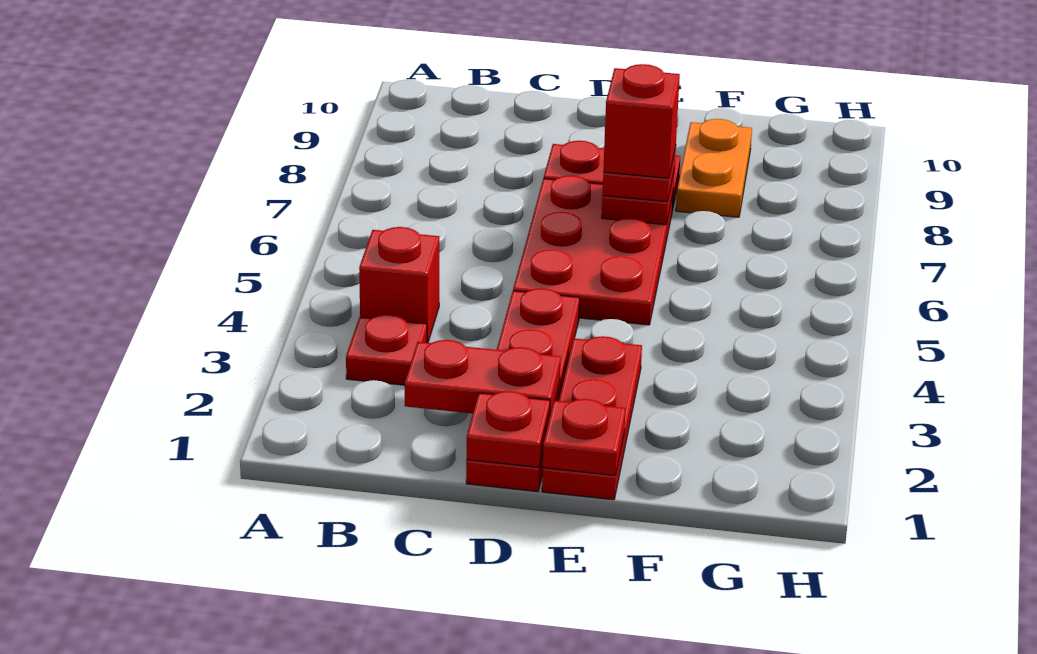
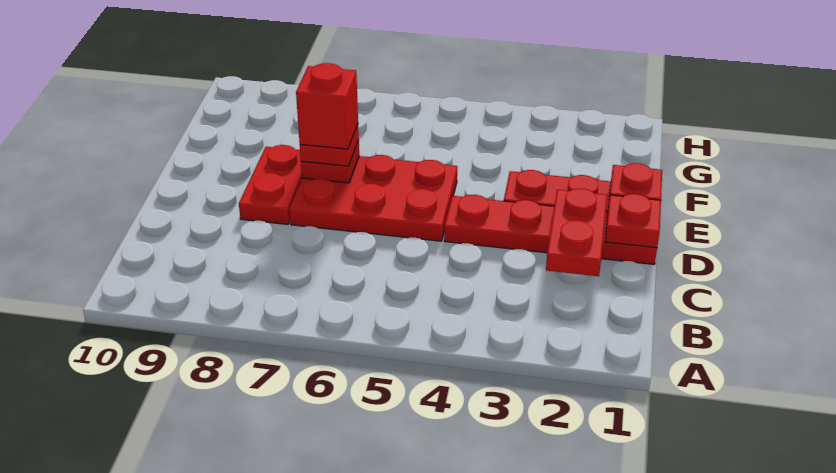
red plate B3 level 1 -> none
red brick B4 level 1 -> none
orange plate F8:F9 level 1 -> none

